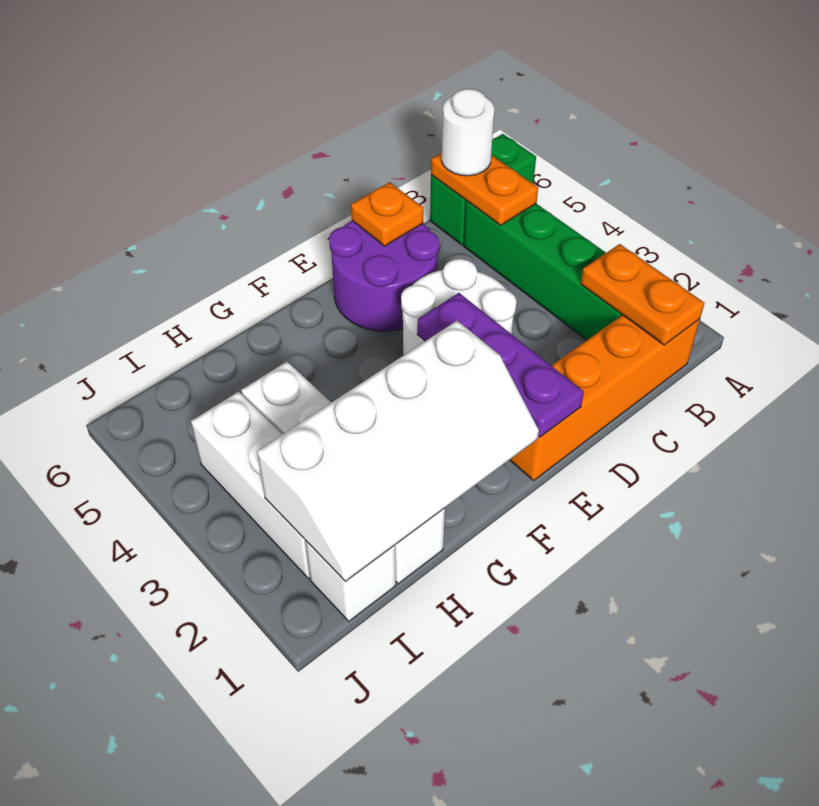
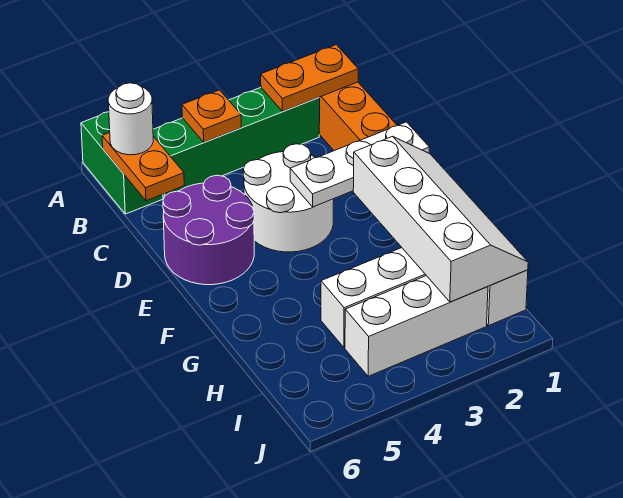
orange plate B5:B6 level 2 -> orange plate B6:C6 level 2
orange plate D6 level 2 -> orange plate B4 level 2
purple plate E1:E3 level 2 -> white plate E1:E3 level 2

